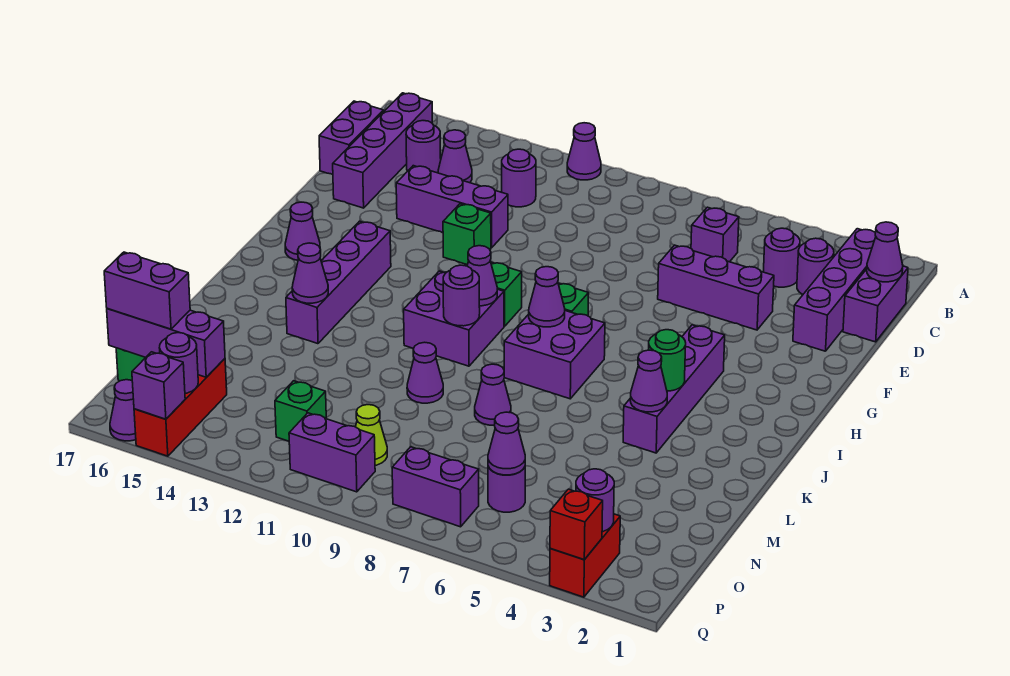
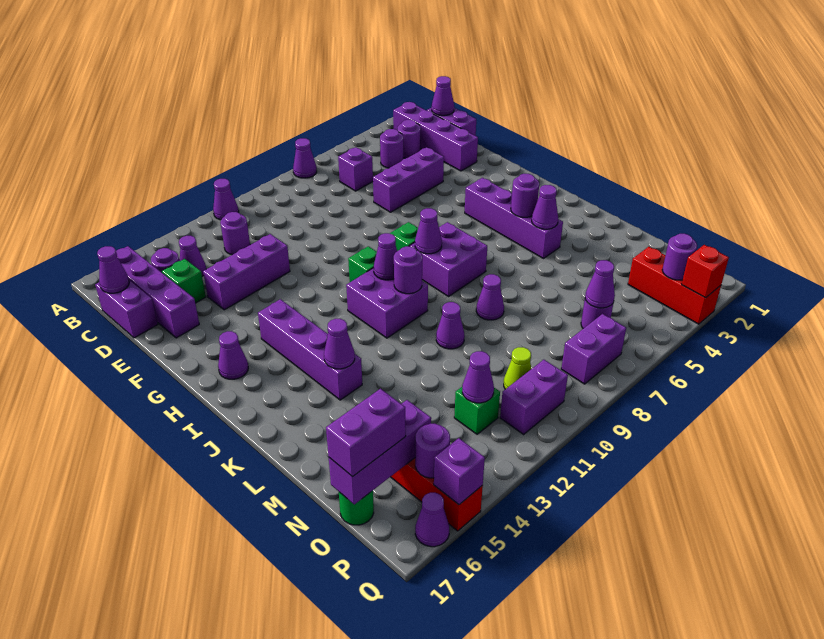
none -> purple cone A7 level 1
none -> purple cone C17 level 2
green brick F12 level 1 -> green brick D15 level 1
green round brick J4 level 2 -> purple round brick J4 level 2
none -> purple cone O12 level 2
red brick P3:Q3 level 1 -> red brick O3:Q3 level 1

